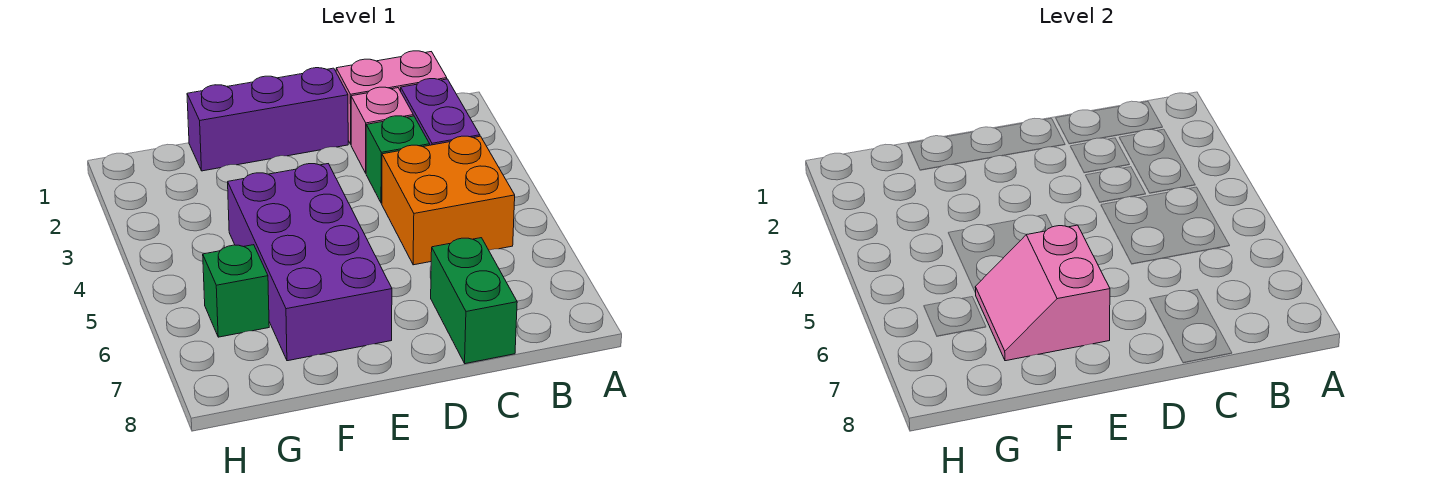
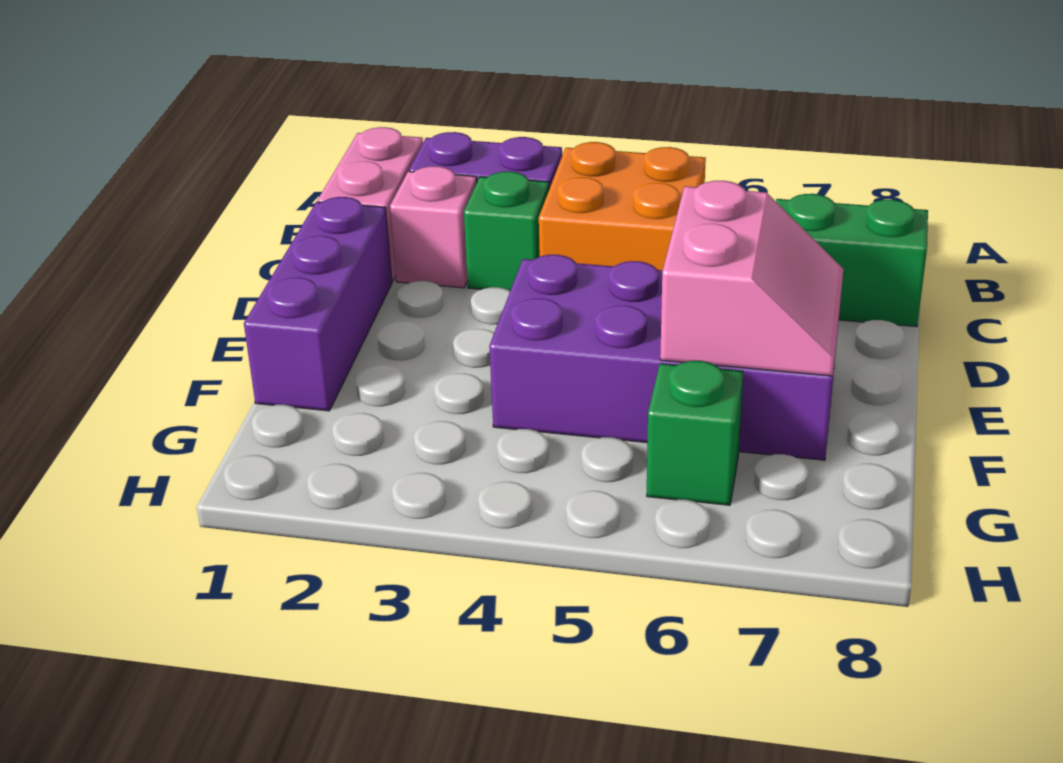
pink slope E6:F7 level 2 top E -> pink slope E6:F7 level 2 top 6

